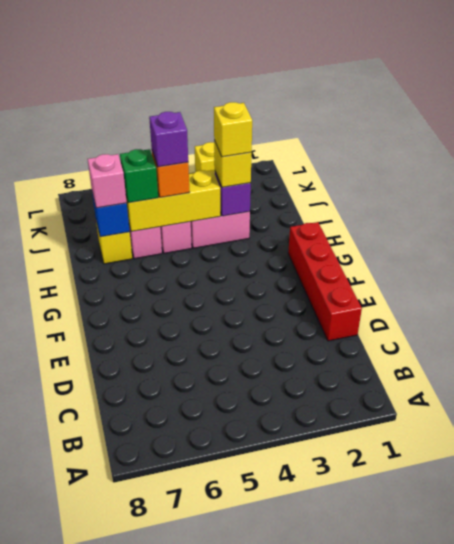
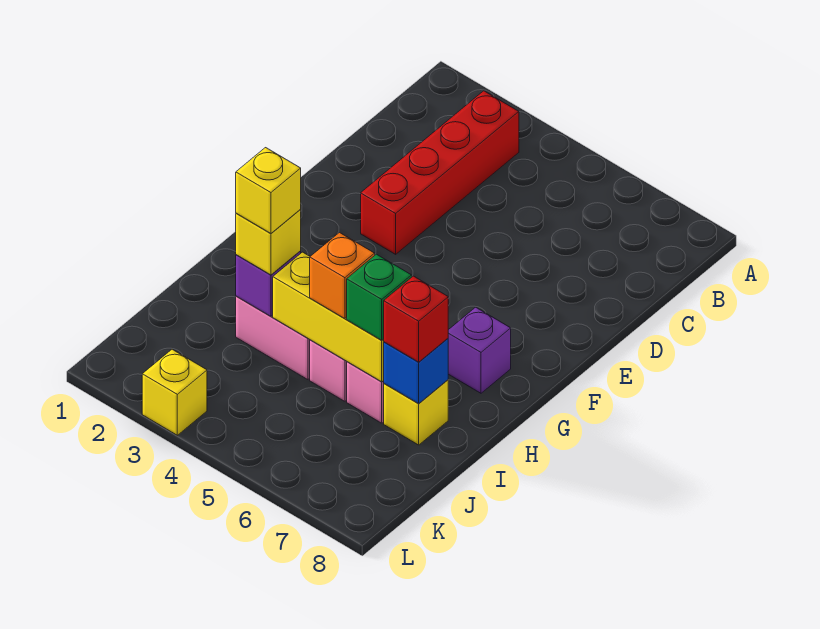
red brick D1:G1 level 1 -> red brick B3:E3 level 1
purple brick I5 level 4 -> purple brick G7 level 1
pink brick I7 level 3 -> red brick I7 level 3

